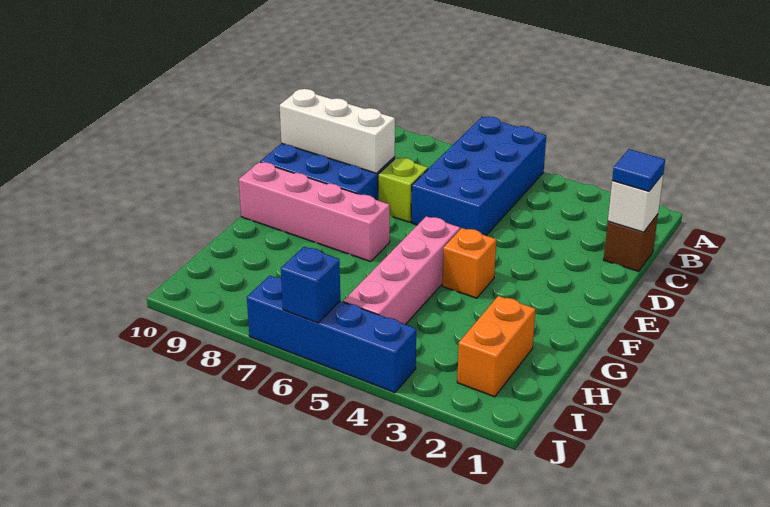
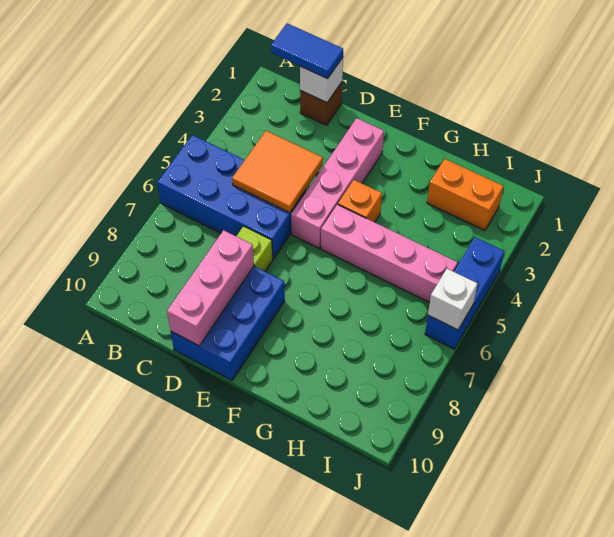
blue tile C1 level 3 -> blue tile B1:C1 level 3
none -> orange tile C4:D5 level 2
white brick D8:D10 level 2 -> pink brick D8:D10 level 2
pink brick F7:F10 level 1 -> pink brick E2:E5 level 1
blue brick J4:J7 level 1 -> blue brick J4:J6 level 1
blue brick J6 level 2 -> white brick J6 level 2

